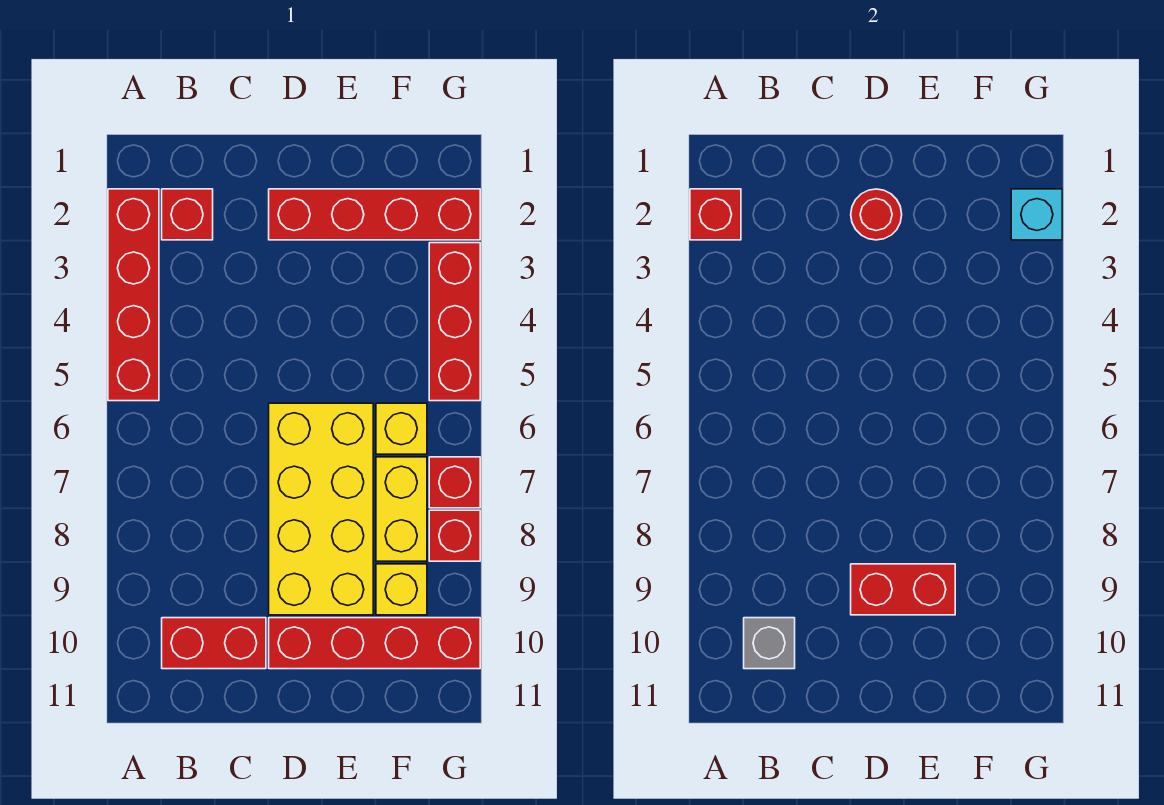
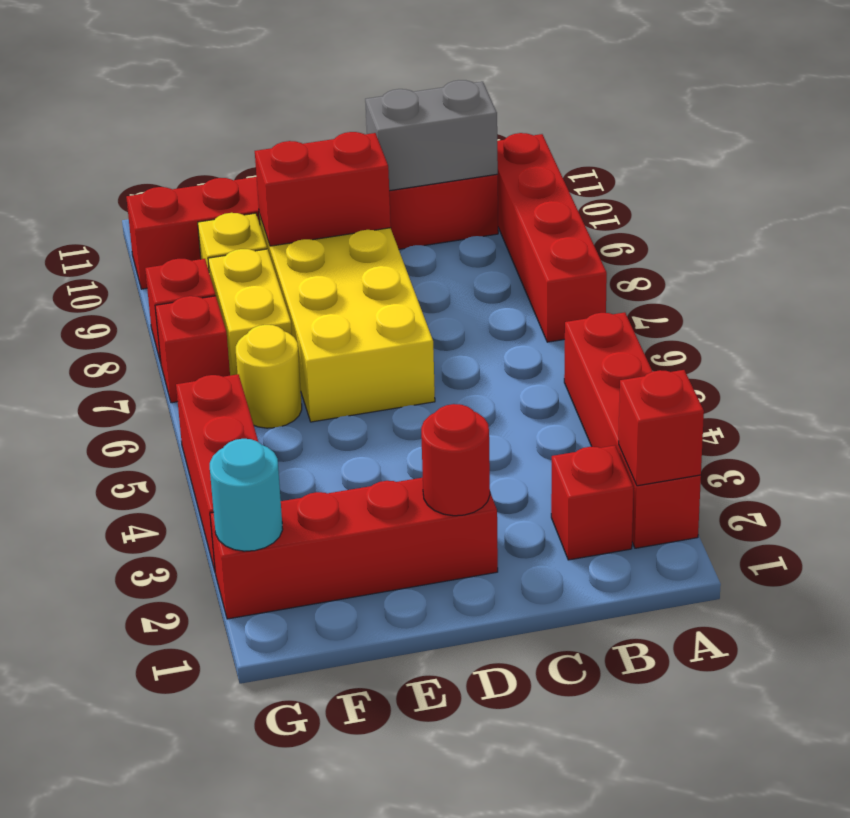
none -> red brick A7:A10 level 1
grey brick B10 level 2 -> grey brick B10:C10 level 2
yellow brick F6 level 1 -> yellow round brick F6 level 1
cyan brick G2 level 2 -> cyan round brick G2 level 2

